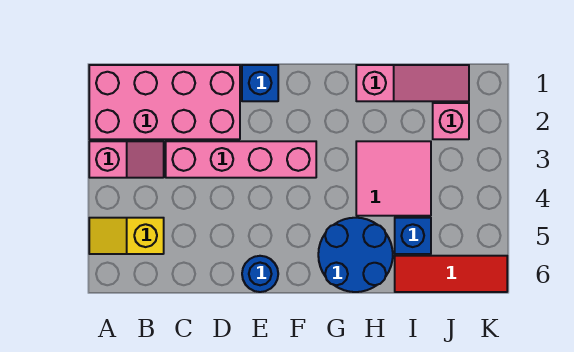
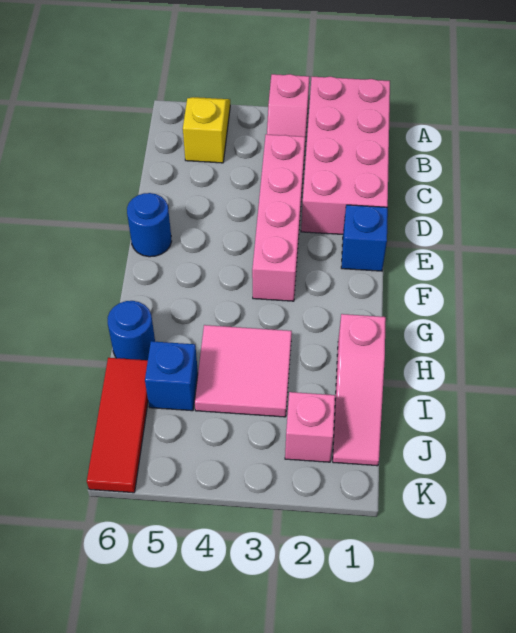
blue round brick G5:H6 level 1 -> blue round brick H6 level 1

